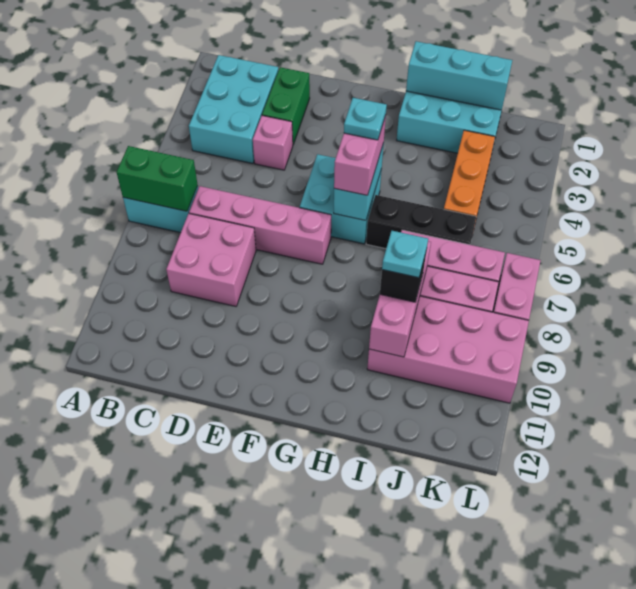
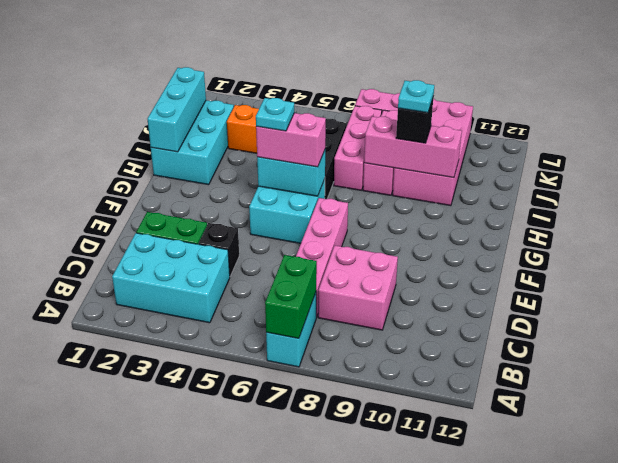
pink brick D4 level 1 -> black brick D4 level 1

